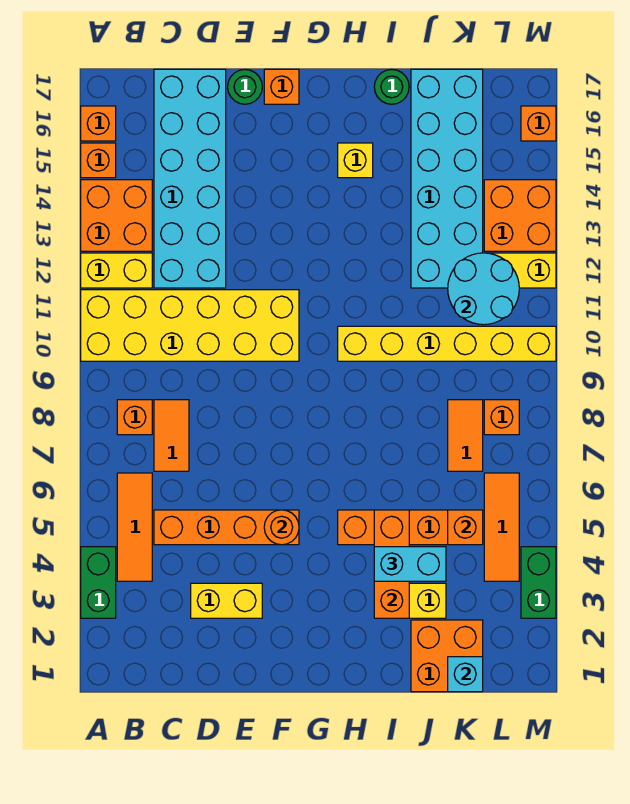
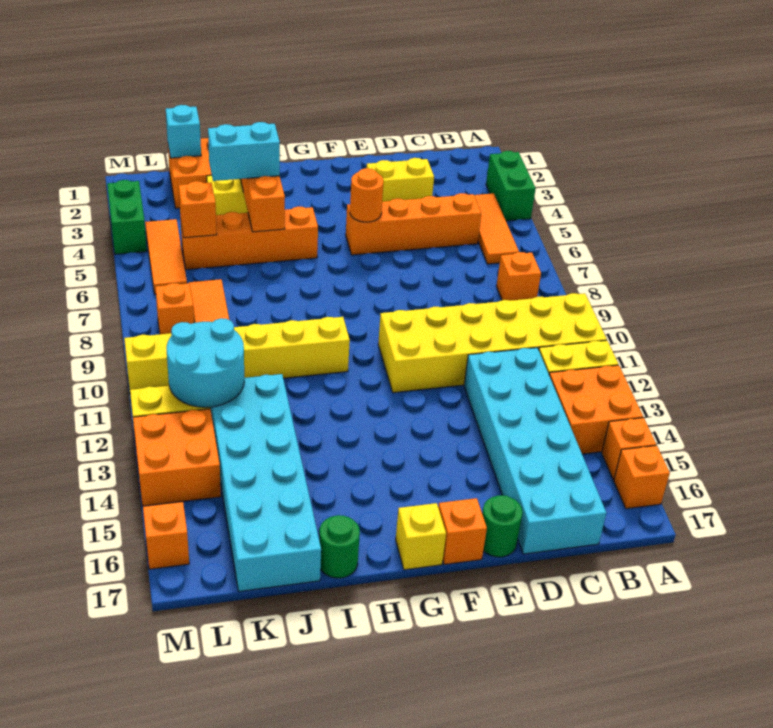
orange tile C7:C8 level 1 -> none
yellow brick H15 level 1 -> yellow brick G17 level 1

